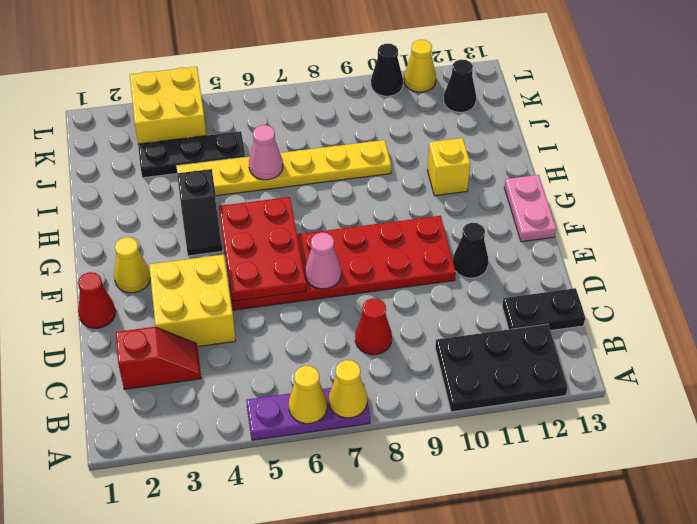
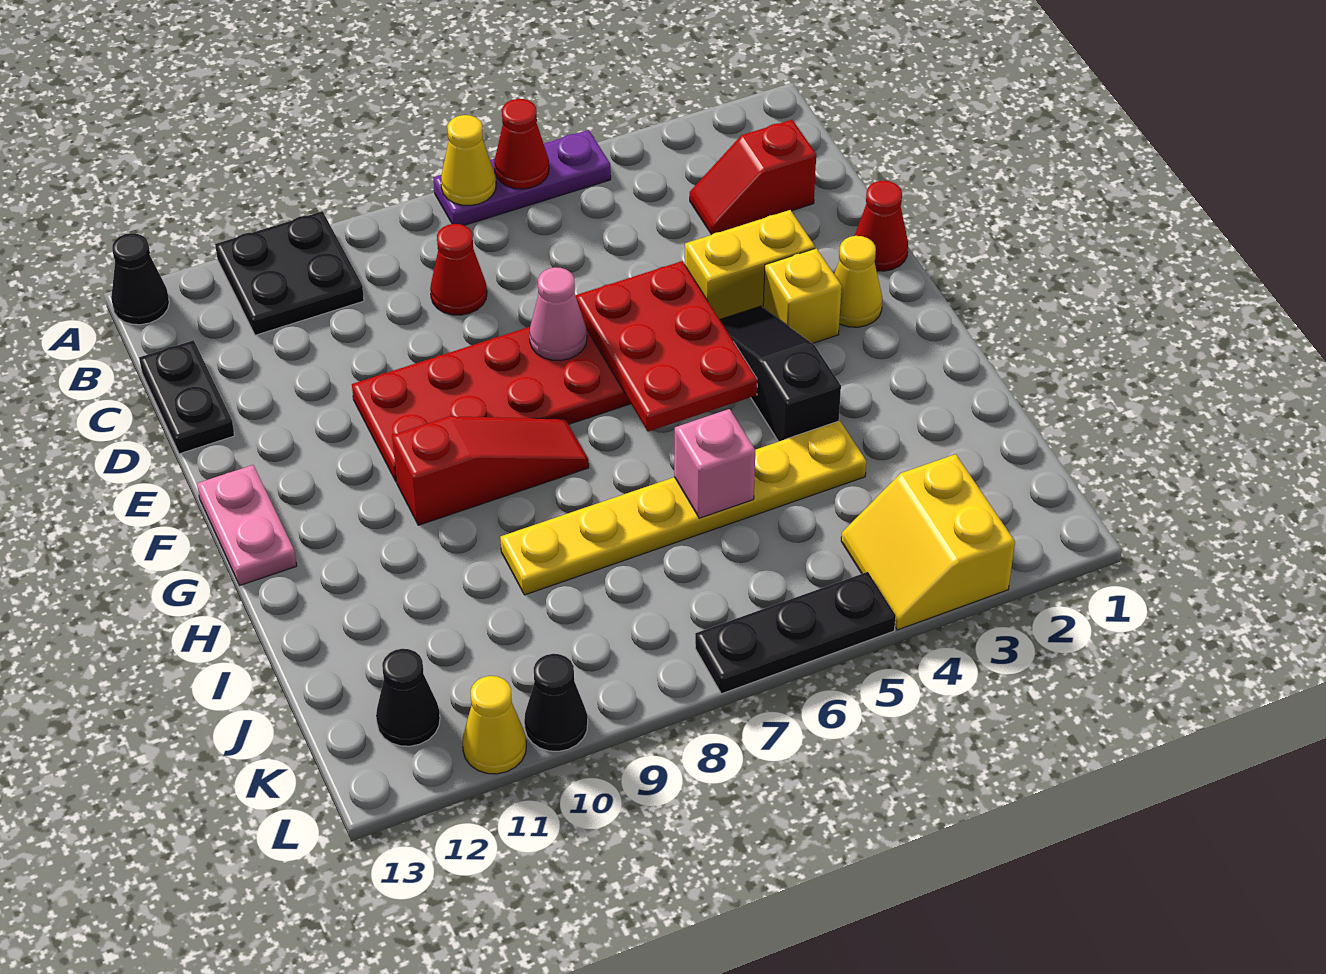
yellow cone A6 level 2 -> red cone A6 level 2
black plate A10:B12 level 1 -> black plate A10:B11 level 1
black plate C12:C13 level 1 -> black plate C13:D13 level 1
yellow brick D3:E4 level 1 -> yellow brick E3:E4 level 1
black cone E11 level 1 -> black cone A13 level 1
black slope G4:H4 level 1 top H -> black slope F4:H4 level 1 top H
none -> red slope G8:G10 level 1 top 10
yellow brick H11 level 1 -> yellow brick F3 level 1
pink cone I6 level 2 -> pink brick I6 level 2
black plate J3:J5 level 1 -> black plate L5:L7 level 1
yellow brick K3:L4 level 1 -> yellow slope K3:L4 level 1 top 3

